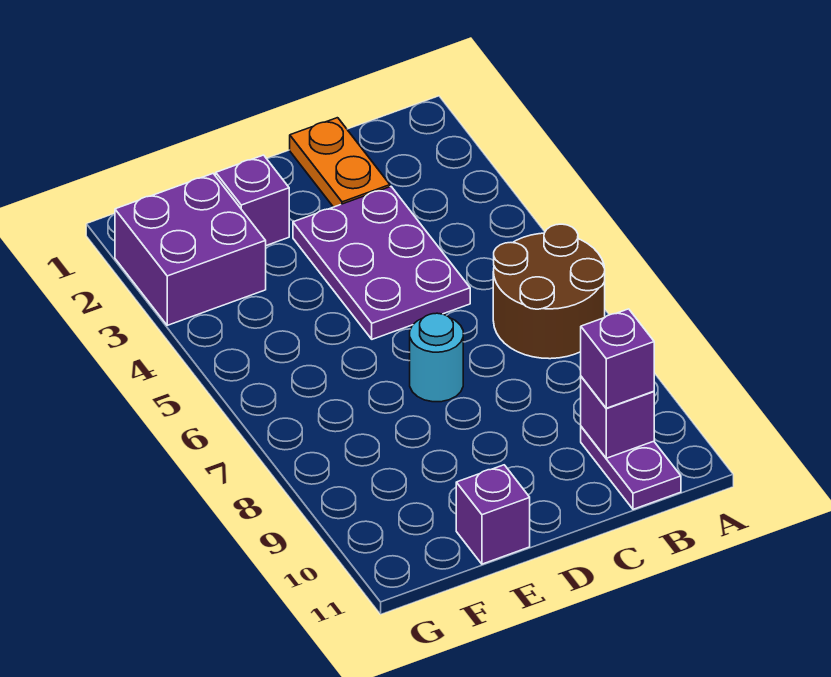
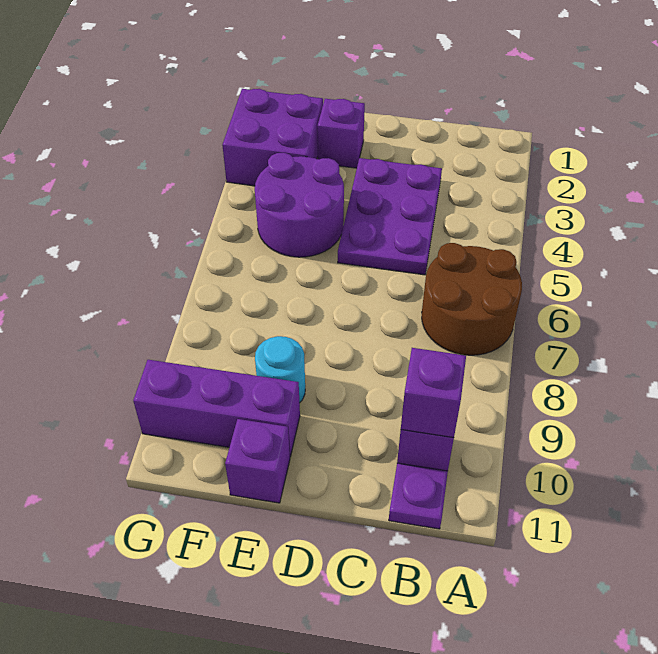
orange plate C1:C2 level 1 -> none
cyan round brick D7 level 1 -> cyan round brick E9 level 1
none -> purple round brick E4:F5 level 1
none -> purple brick E10:G10 level 1

